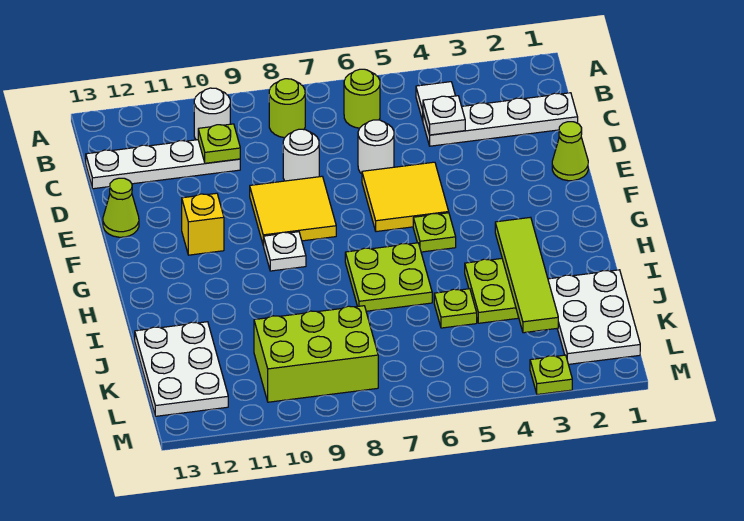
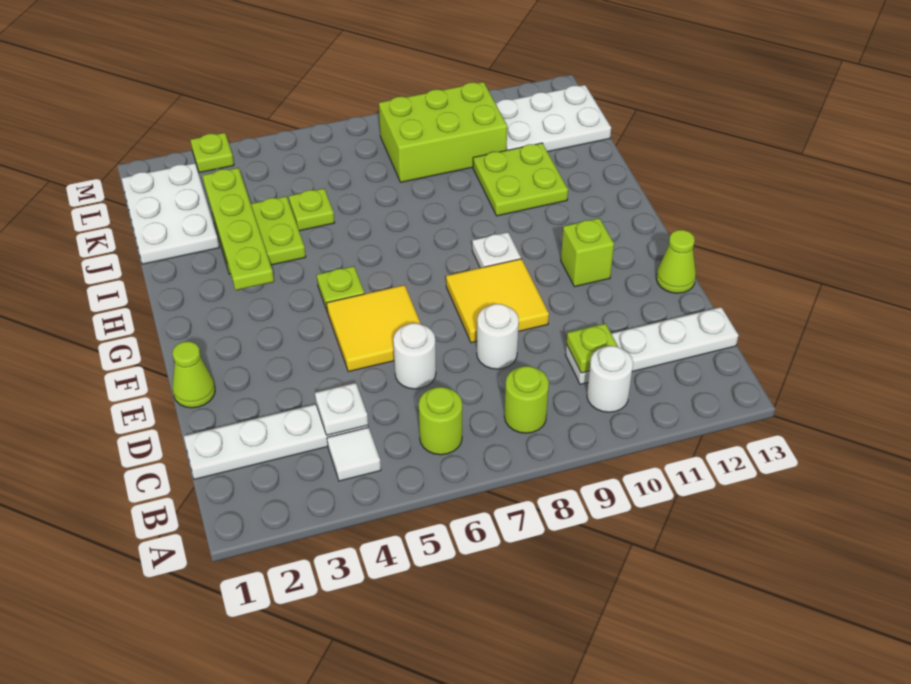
yellow brick F11 level 1 -> lime brick F11 level 1
lime tile H3:K3 level 2 -> lime plate H3:K3 level 2
lime plate H6:I7 level 1 -> lime plate I10:J11 level 1
white plate J12:L13 level 1 -> white plate K11:L13 level 1

